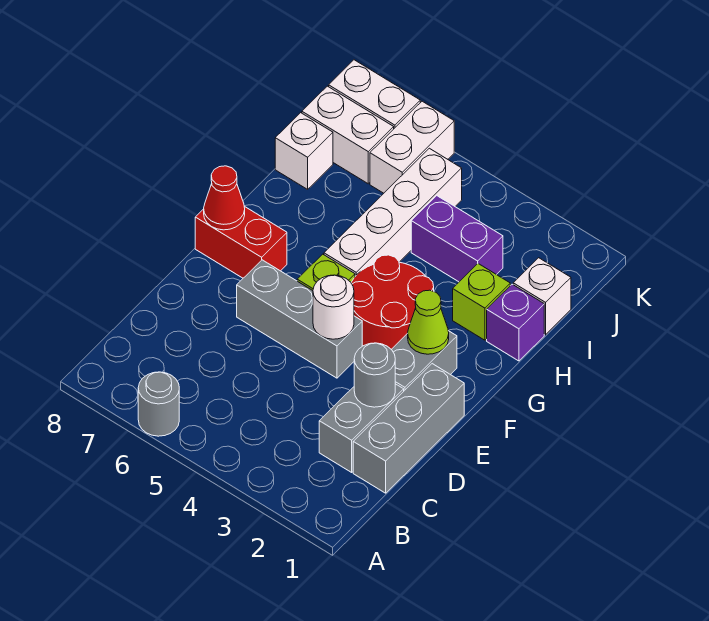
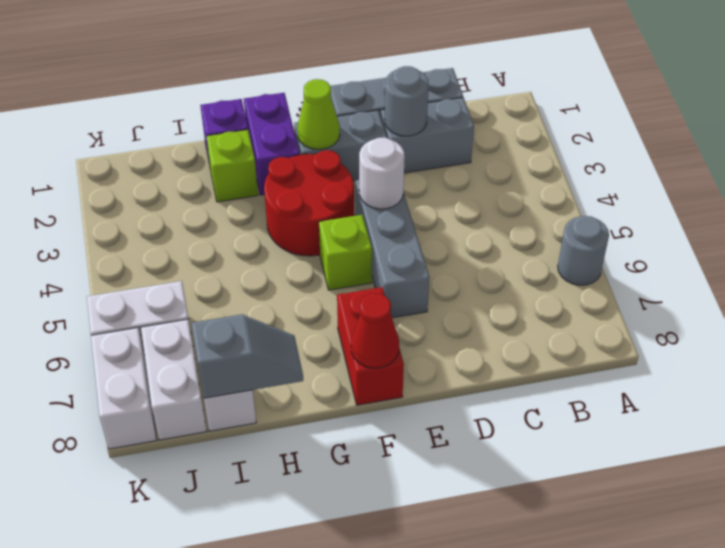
white brick G5:J5 level 1 -> none
none -> grey slope H8:I8 level 2 top I
white brick I1 level 1 -> none
purple brick I3:I4 level 1 -> purple brick G1:G2 level 1

